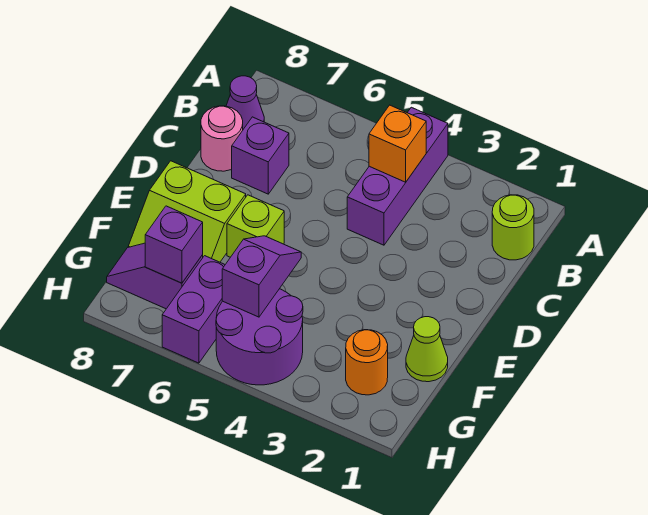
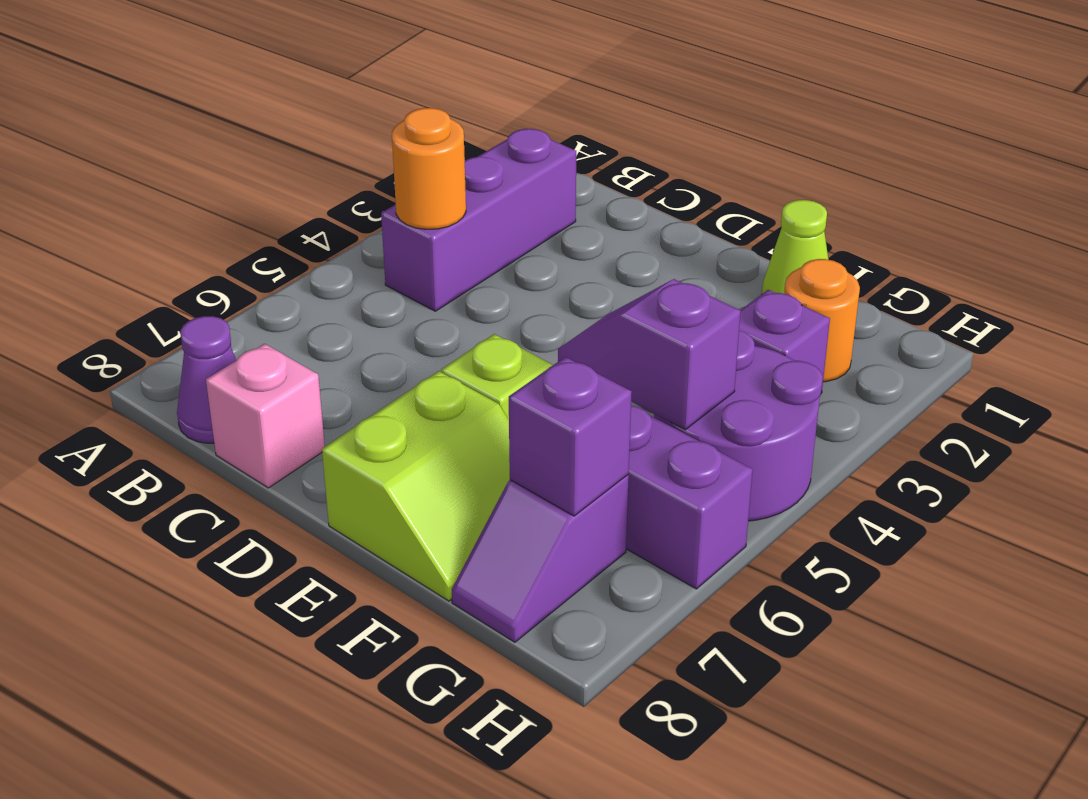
purple brick A4:C4 level 1 -> purple brick B2:B4 level 1
lime round brick B1 level 1 -> none
orange brick B4 level 2 -> orange round brick B4 level 2
purple brick C7 level 1 -> purple brick G3 level 1
pink round brick C8 level 1 -> pink brick C8 level 1

